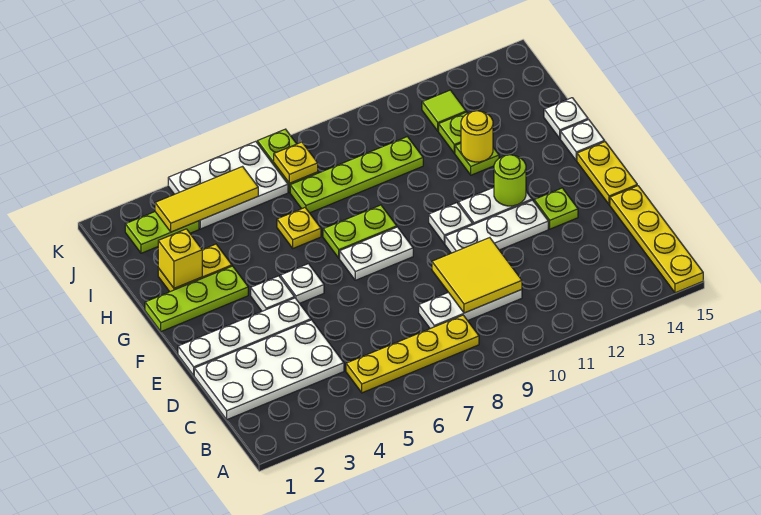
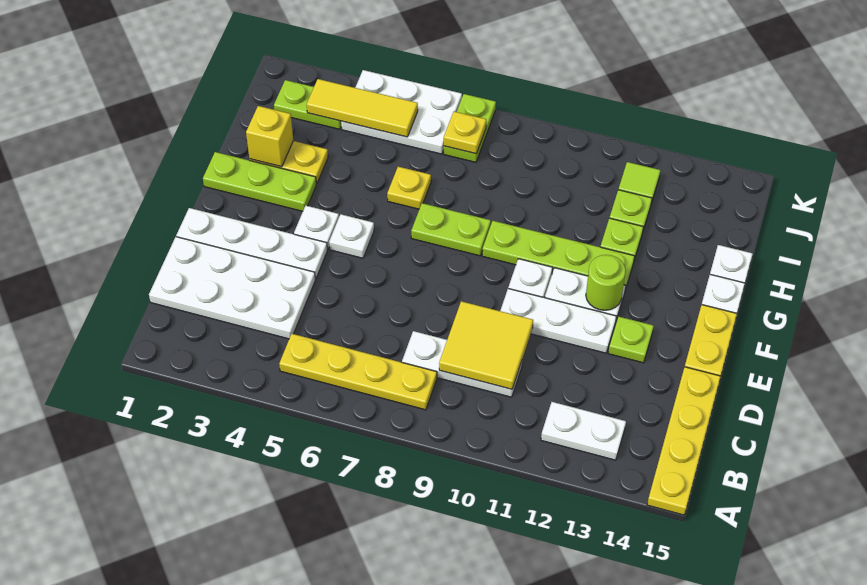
white plate F7:F8 level 1 -> white plate B12:B13 level 1
yellow round brick H12 level 2 -> none
lime plate I7:I10 level 1 -> lime plate G9:G12 level 1

